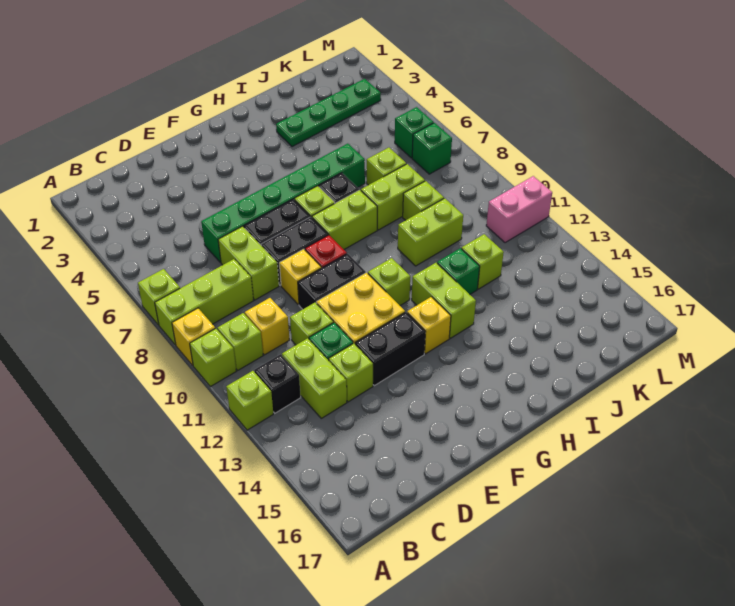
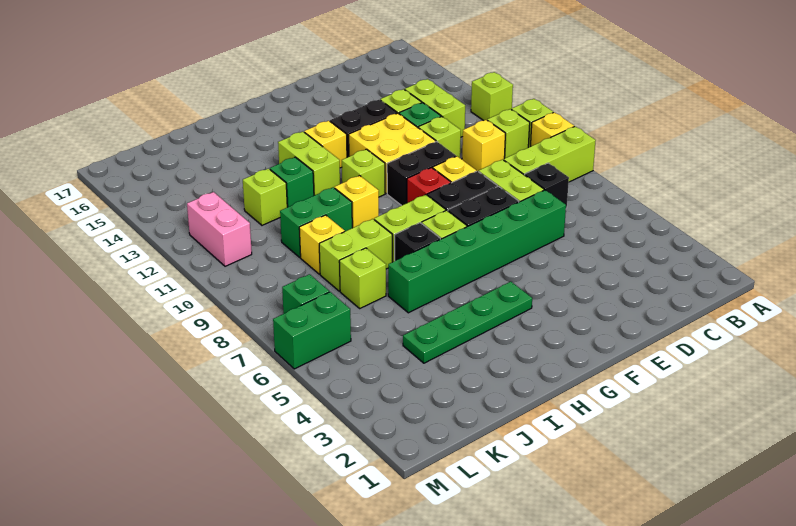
lime brick A7 level 1 -> none
black brick B12 level 1 -> black brick C7 level 1
none -> yellow brick H10 level 1
green plate I3:L3 level 1 -> green plate G4:J4 level 1
lime brick I10:J10 level 1 -> green brick I10:J10 level 1
lime brick J9 level 1 -> yellow brick J9 level 1
green brick L6 level 1 -> green brick L6:M6 level 1
pink brick L11:M11 level 1 -> pink brick L11:L12 level 1

